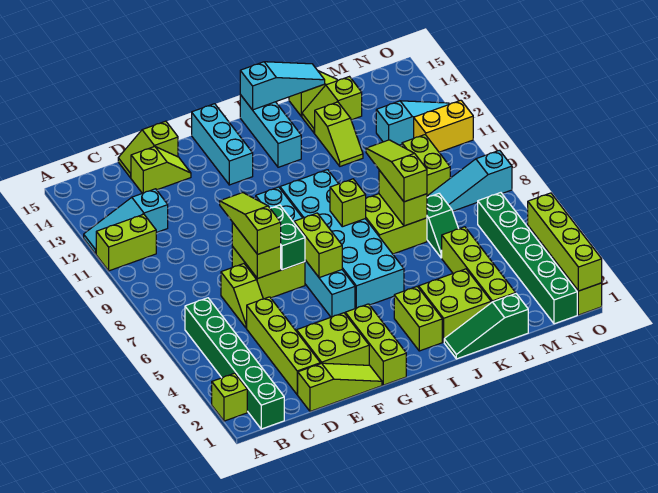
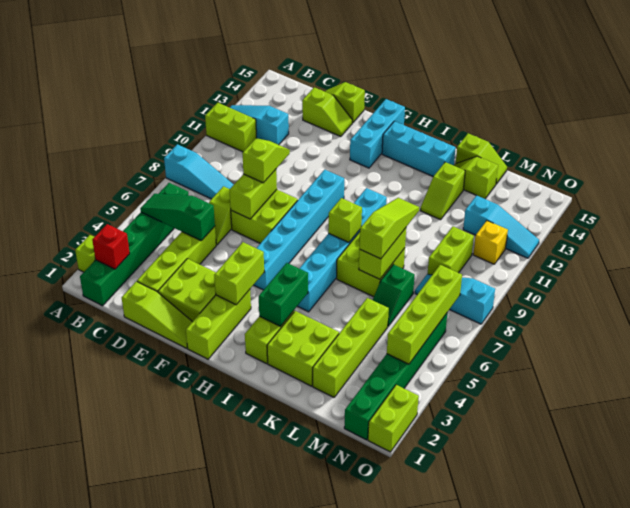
none -> red brick B2 level 2
lime slope E7:E9 level 3 top 7 -> lime slope E8:E9 level 3 top 8
green brick F7:F8 level 2 -> green brick I3:I4 level 2
lime brick G6:G7 level 2 -> lime brick G3:G4 level 2
cyan brick H5:I10 level 1 -> cyan brick I5:I10 level 1
cyan brick I13:I15 level 1 -> cyan brick H14:J14 level 1
cyan slope I15:K15 level 2 top I -> cyan slope A8:C8 level 1 top A
green slope J1:L1 level 1 top L -> green slope B5:D5 level 2 top D
yellow brick N11:O11 level 1 -> yellow brick N11 level 1
lime brick O1:O4 level 2 -> lime brick N4:N7 level 2

